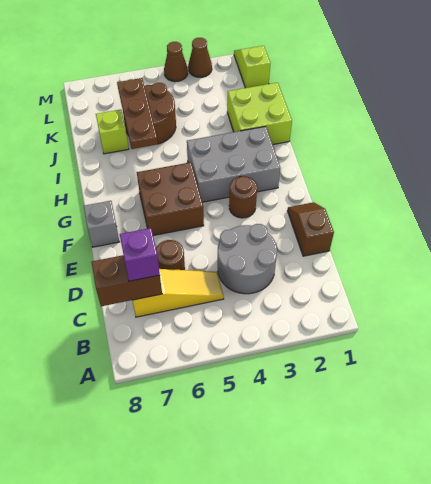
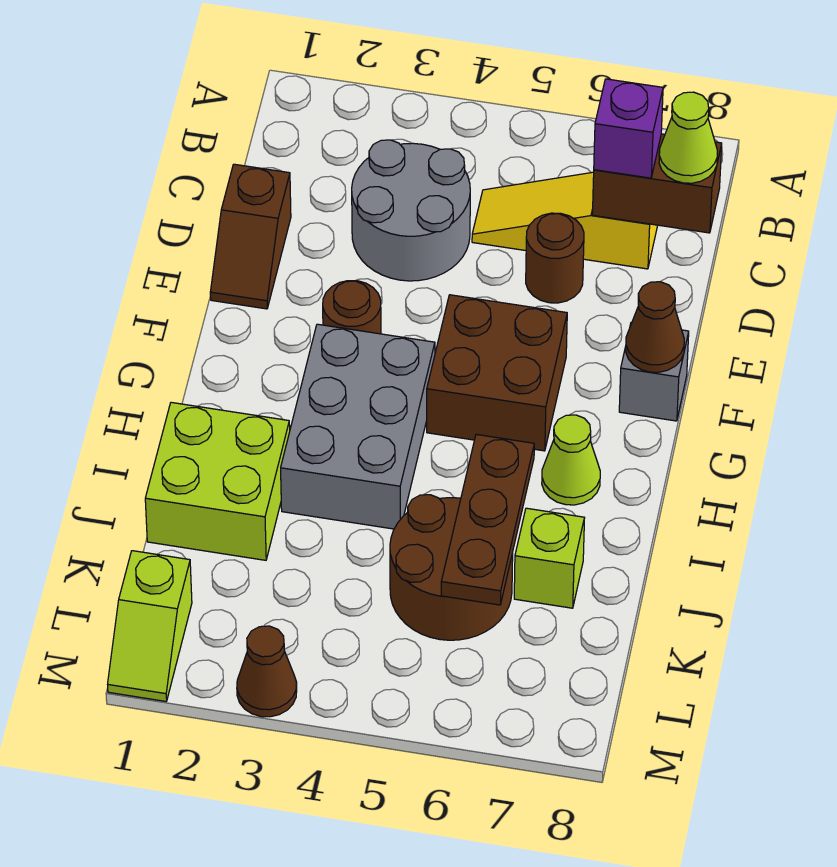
none -> lime cone C8 level 3
grey brick G2:H4 level 1 -> grey brick G3:I4 level 1
none -> lime cone H7 level 1
brown cone M4 level 1 -> brown cone F8 level 2

